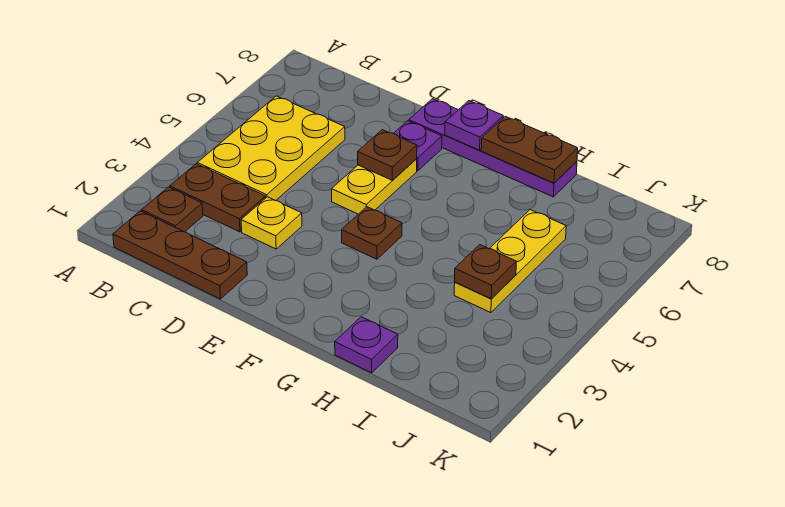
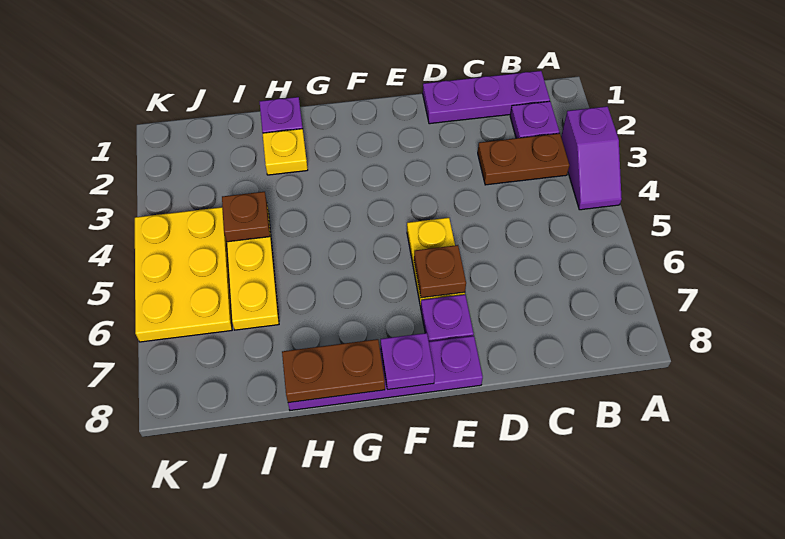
none -> purple slope A3:A4 level 1 top 3
brown plate B1:D1 level 1 -> purple plate B1:D1 level 1
brown plate B2 level 1 -> purple plate B2 level 1
yellow plate B4:C6 level 1 -> yellow plate J4:K6 level 1
yellow plate D3 level 1 -> yellow plate H2 level 1
brown plate F4 level 1 -> none

